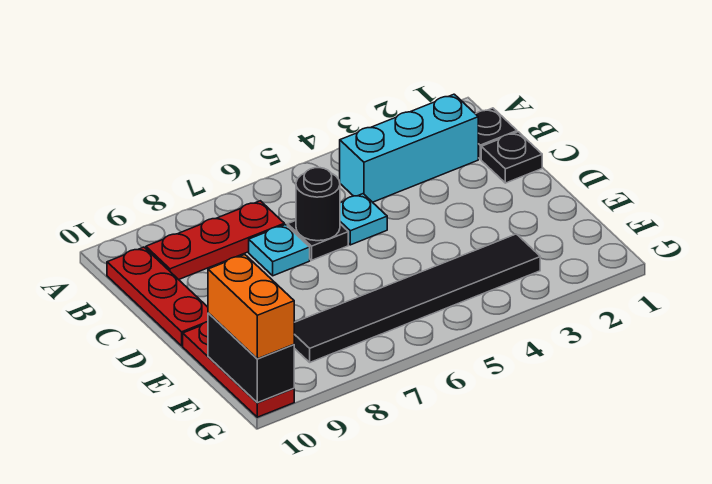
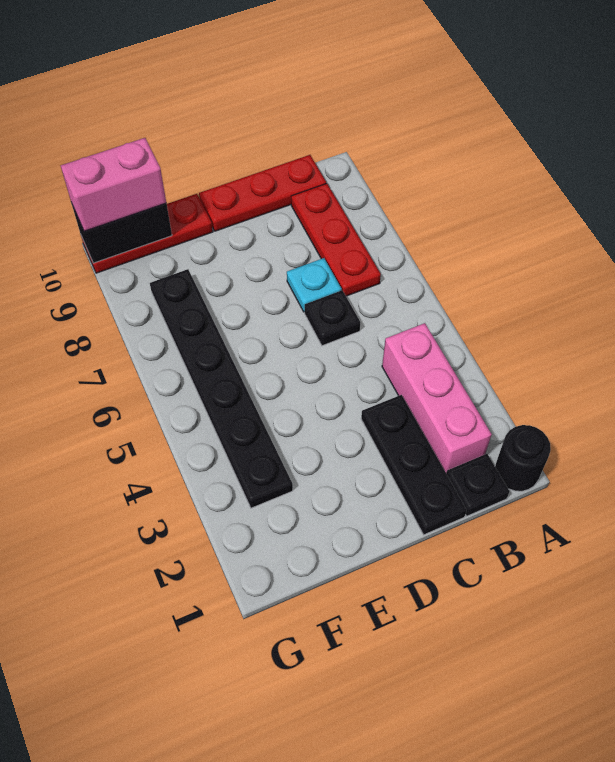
cyan brick B2:B4 level 1 -> pink brick B2:B4 level 1
black plate C1 level 1 -> black plate C1:C3 level 1
cyan plate C5 level 1 -> none
black round brick C6 level 2 -> black round brick A1 level 1
black tile F3:F8 level 1 -> black plate F3:F8 level 1
orange brick F10:G10 level 3 -> pink brick F10:G10 level 3

